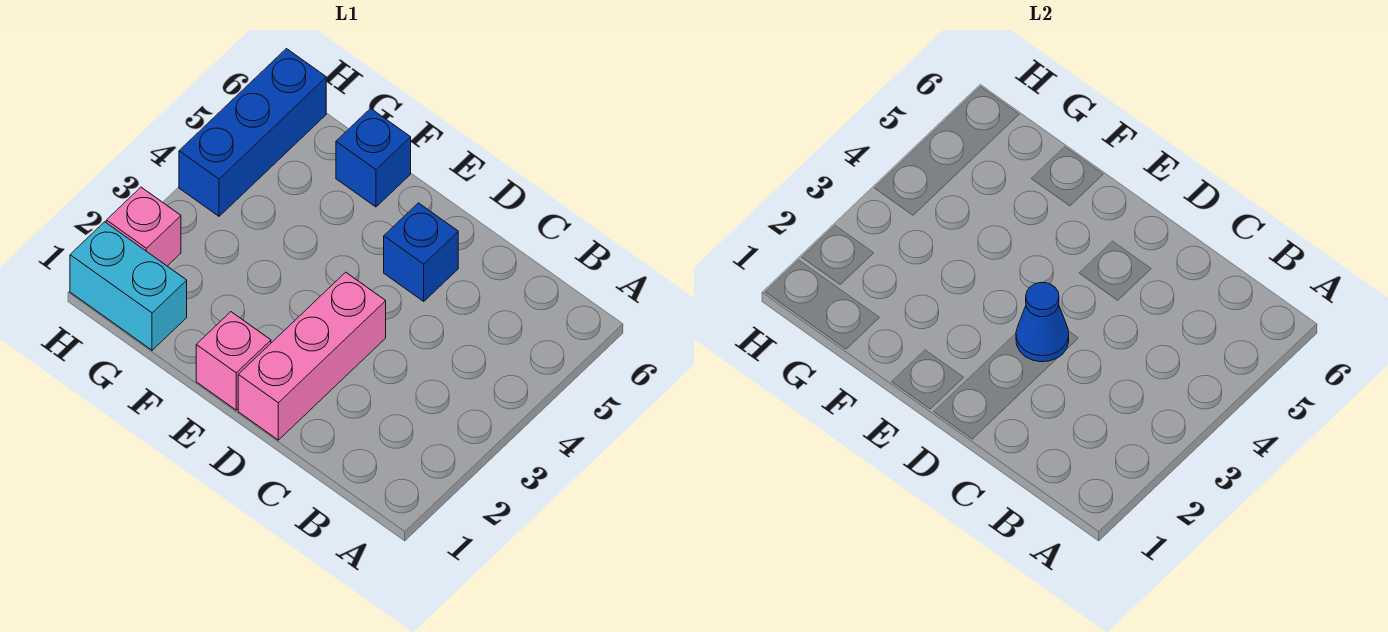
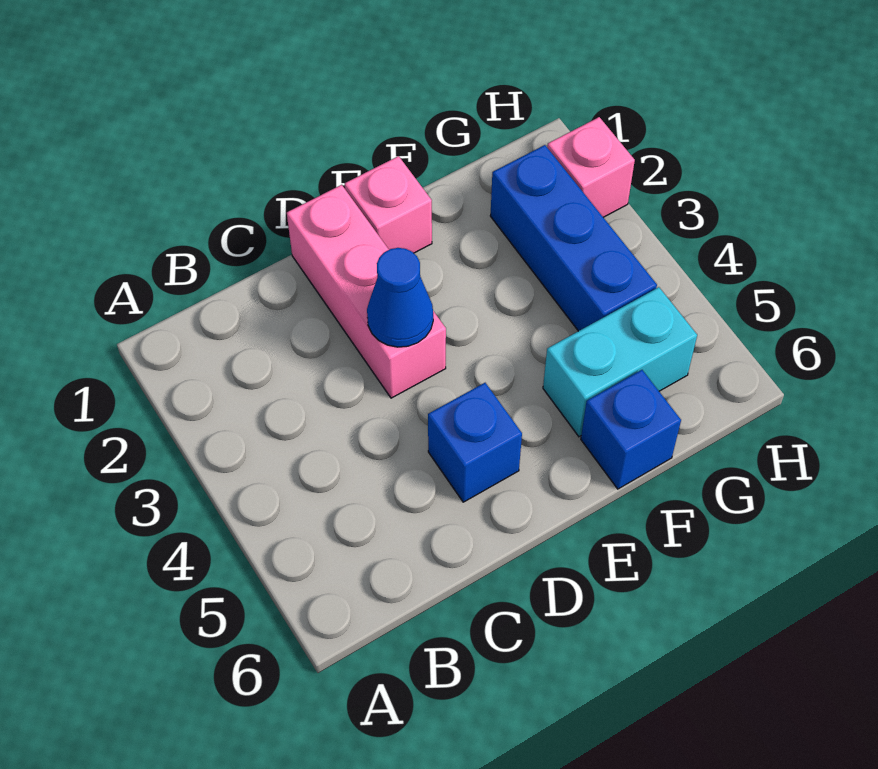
cyan brick G1:H1 level 1 -> cyan brick F5:G5 level 1
blue brick H4:H6 level 1 -> blue brick G2:G4 level 1

